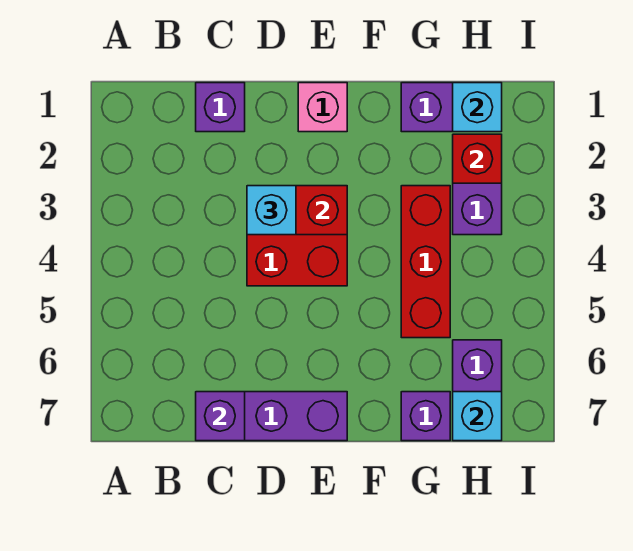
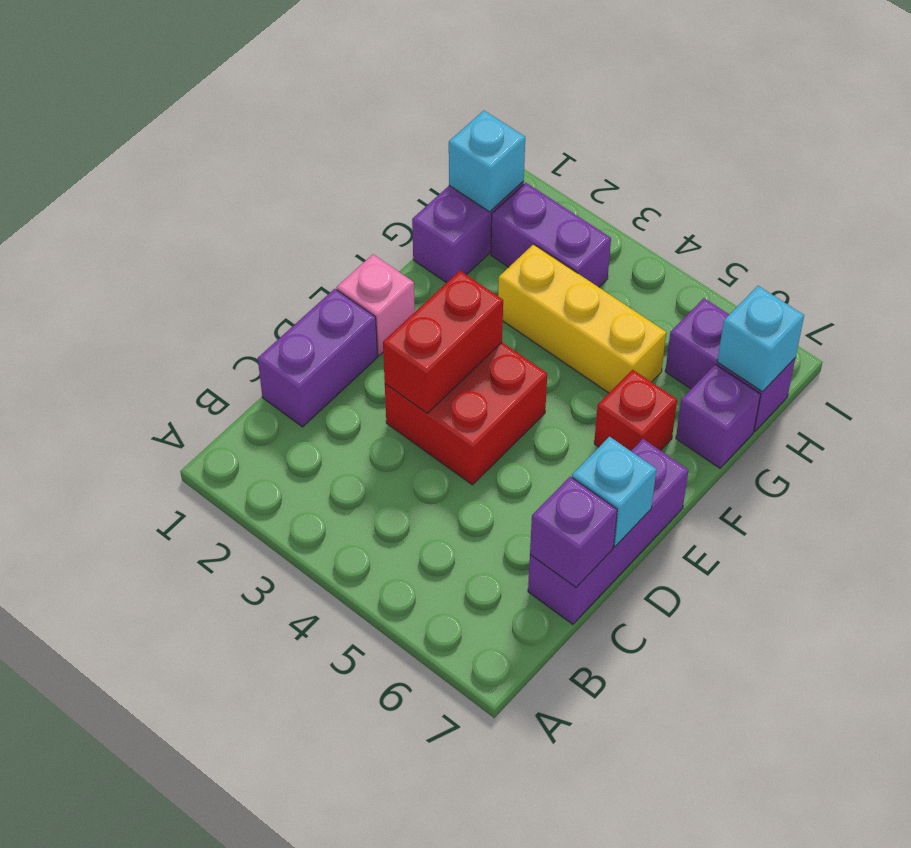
purple brick C1 level 1 -> purple brick C1:D1 level 1
cyan brick D3 level 3 -> cyan brick D7 level 2
red brick G3:G5 level 1 -> yellow brick G3:G5 level 1
red brick H2 level 2 -> red brick F6 level 1

